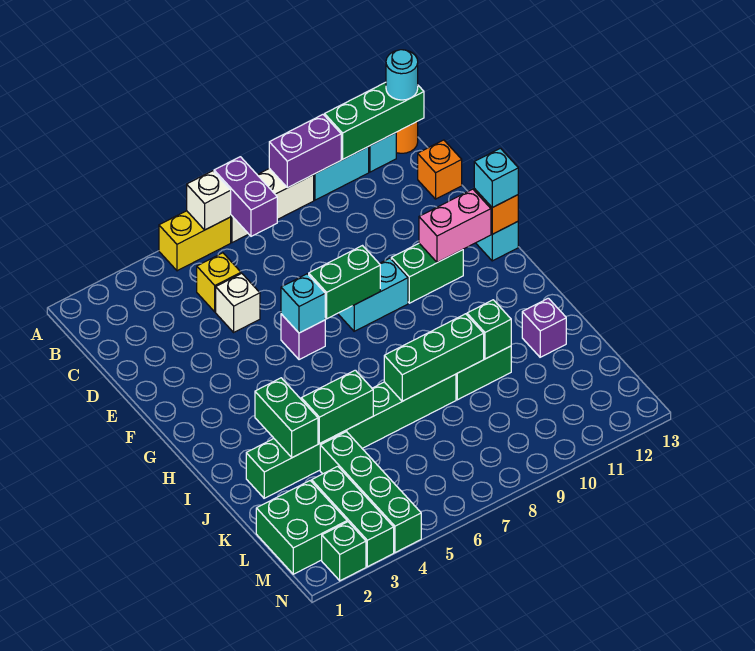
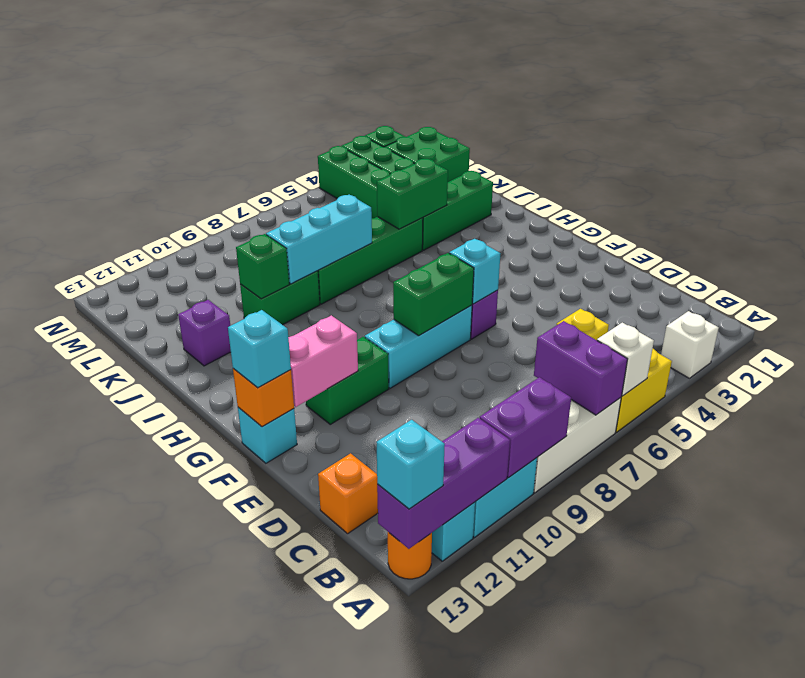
green brick A11:A13 level 2 -> purple brick A11:A13 level 2
cyan round brick A13 level 3 -> cyan brick A13 level 3
white brick D5 level 1 -> white brick A3 level 1
cyan brick F8:F9 level 1 -> cyan brick F7:F9 level 1
green brick I3:J3 level 2 -> none
green brick J7:J9 level 2 -> cyan brick J7:J9 level 2

